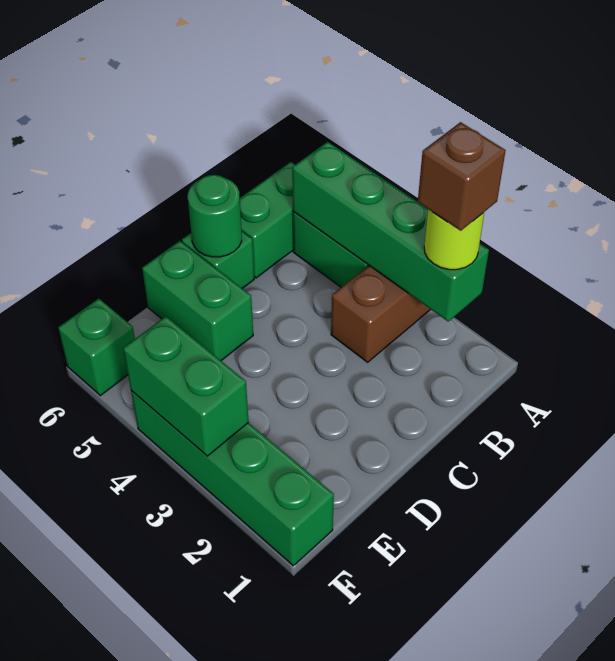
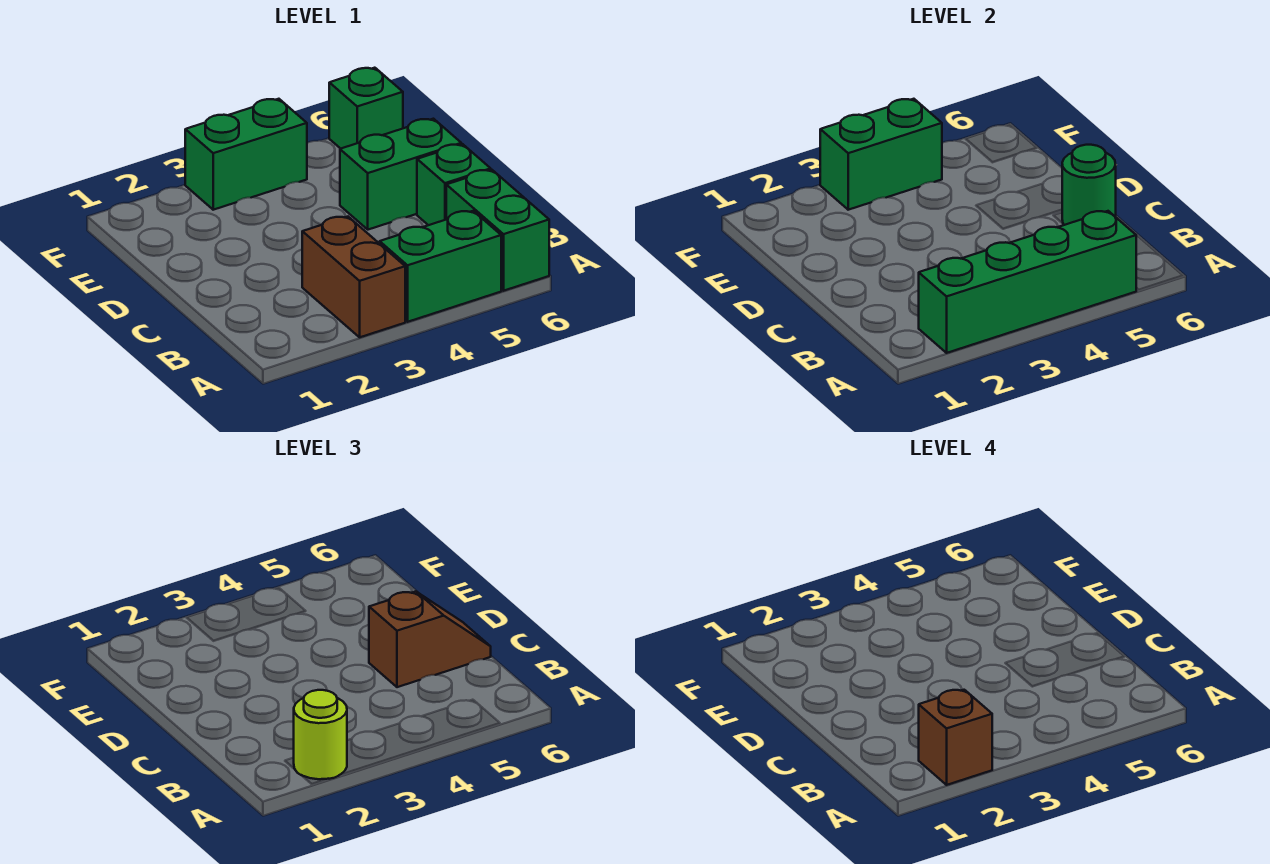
none -> brown slope C5:C6 level 3 top 5
green brick F1:F4 level 1 -> green brick F3:F4 level 1

